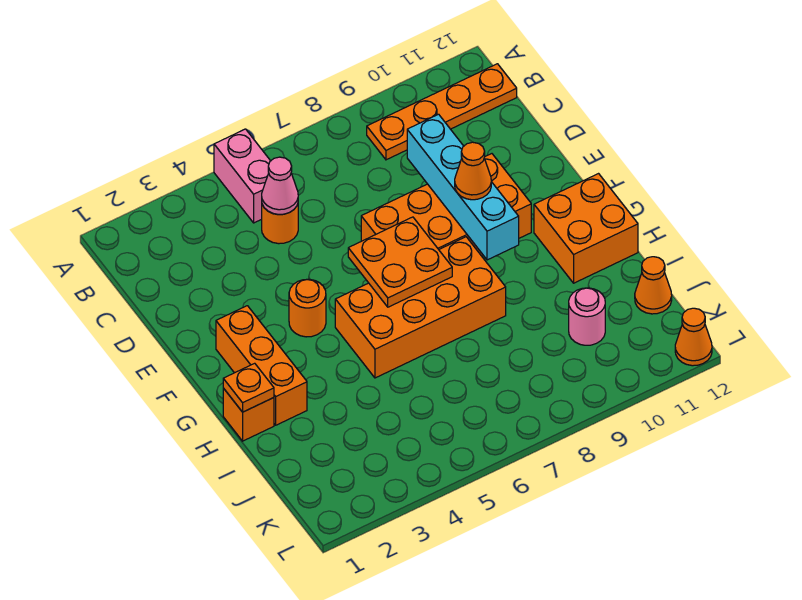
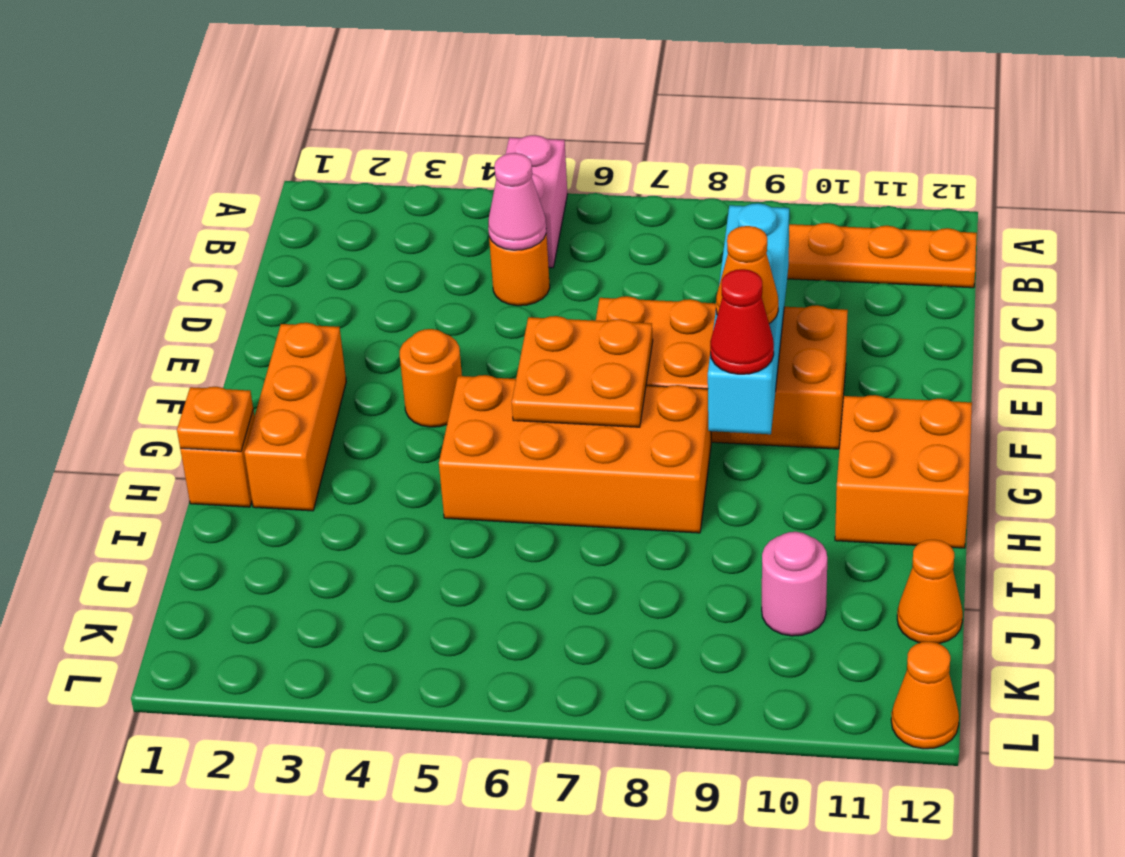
none -> red cone G9 level 3

